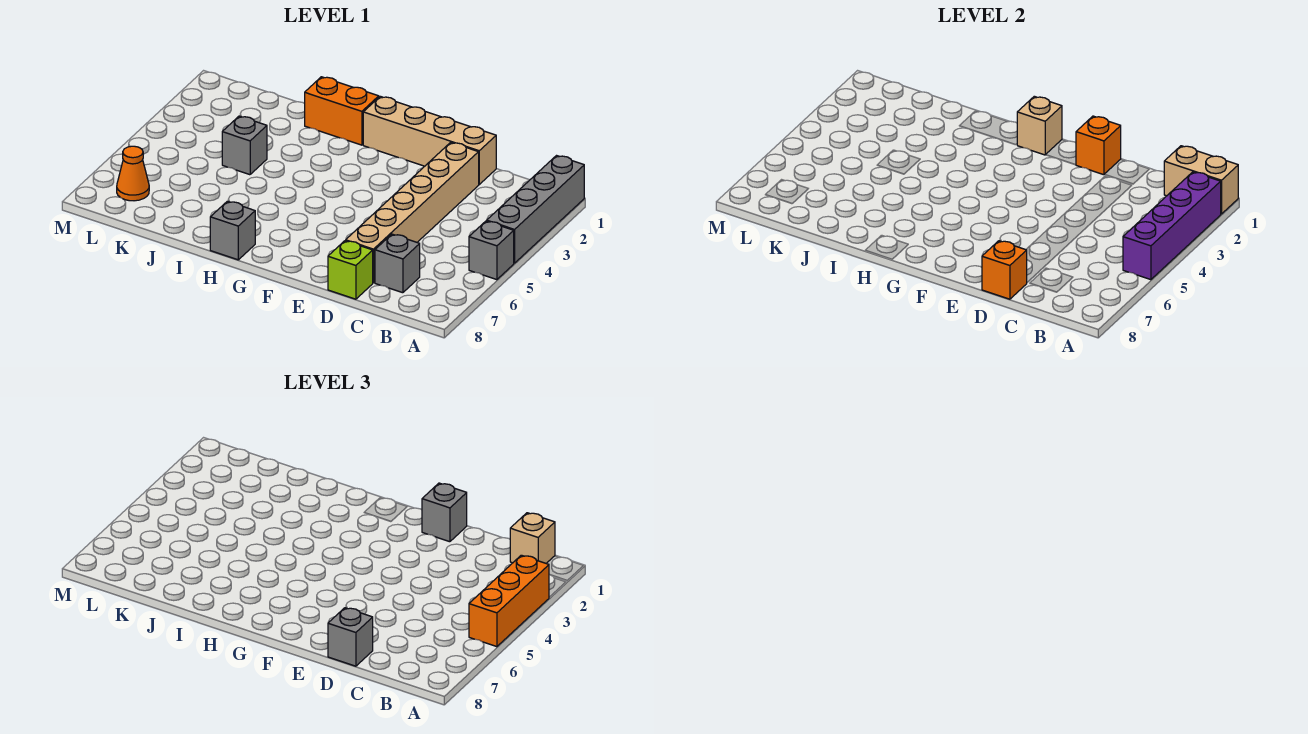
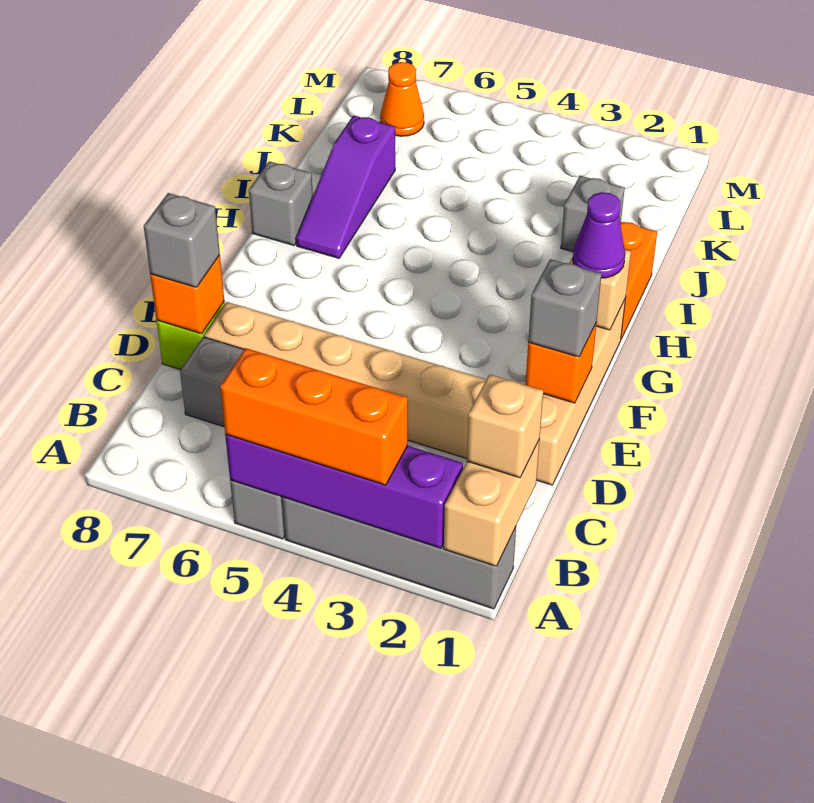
none -> purple cone G1 level 3
none -> purple slope H7:J7 level 1 top J
grey brick J4 level 1 -> grey brick J2 level 1

